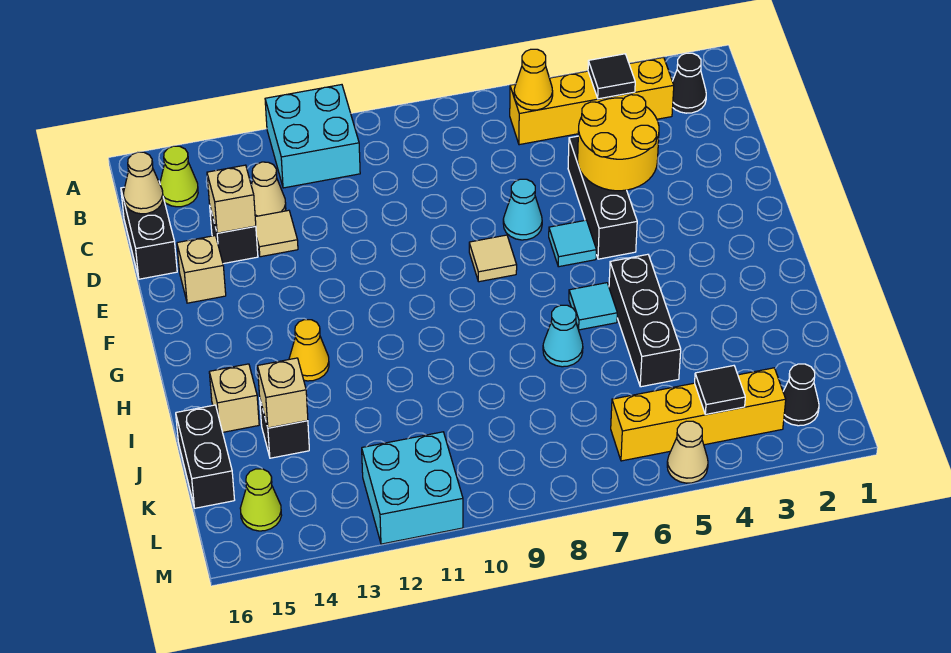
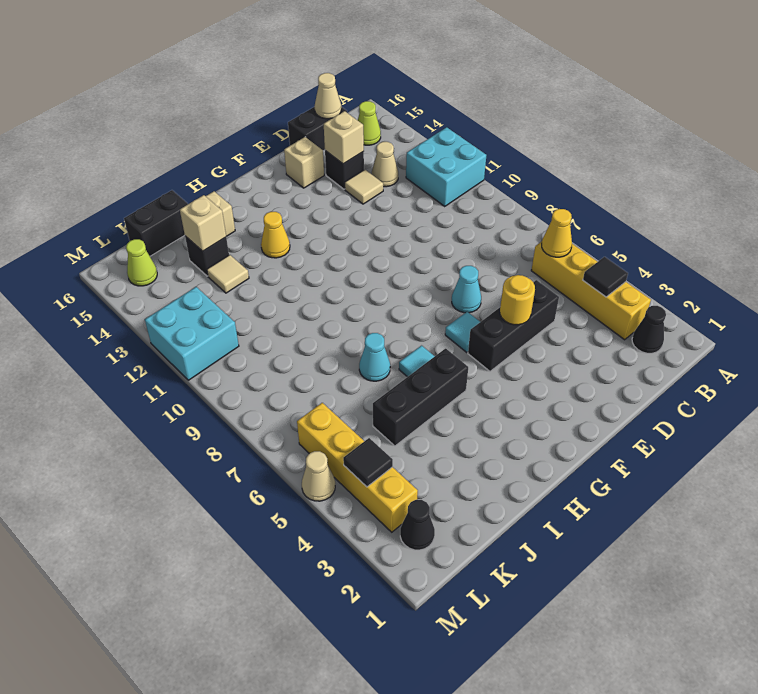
yellow round brick D4:E5 level 2 -> yellow round brick E5 level 2
tan tile F8 level 1 -> tan tile J13 level 1

